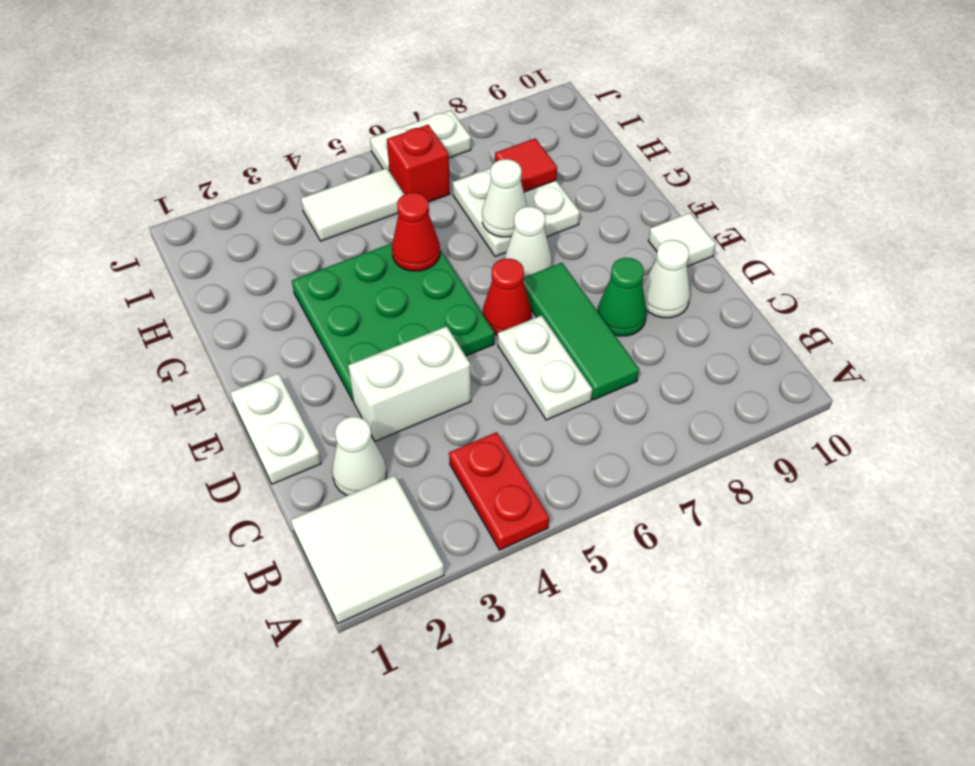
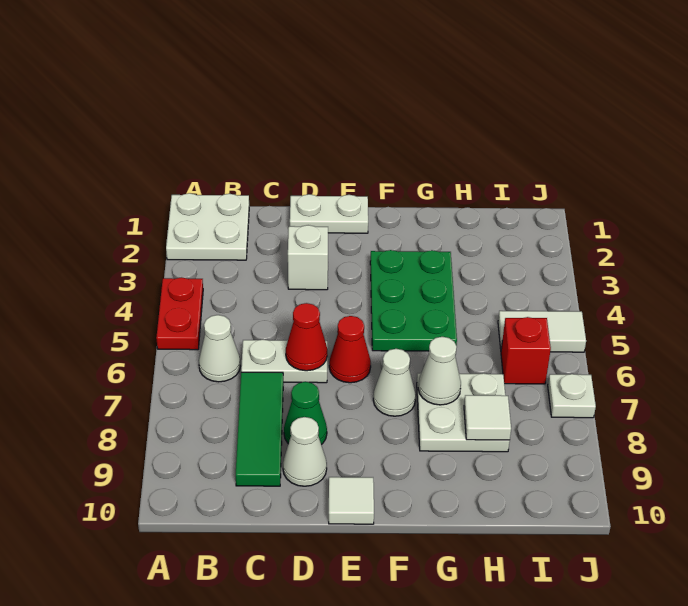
white tile A1:B2 level 1 -> white plate A1:B2 level 1
red plate A4:B4 level 1 -> red plate A4:A5 level 1
white cone C2 level 1 -> white cone B6 level 1
green tile C7:E7 level 1 -> green tile C7:C9 level 1
white brick D3:D4 level 1 -> white brick D3 level 1
green plate E3:G5 level 1 -> green plate F3:G5 level 1
red cone G5 level 2 -> red cone D6 level 2
red tile H8 level 2 -> white tile H8 level 2
white tile I4:I5 level 1 -> white tile I5:J5 level 1
white plate J6:J7 level 1 -> white plate J7 level 1

